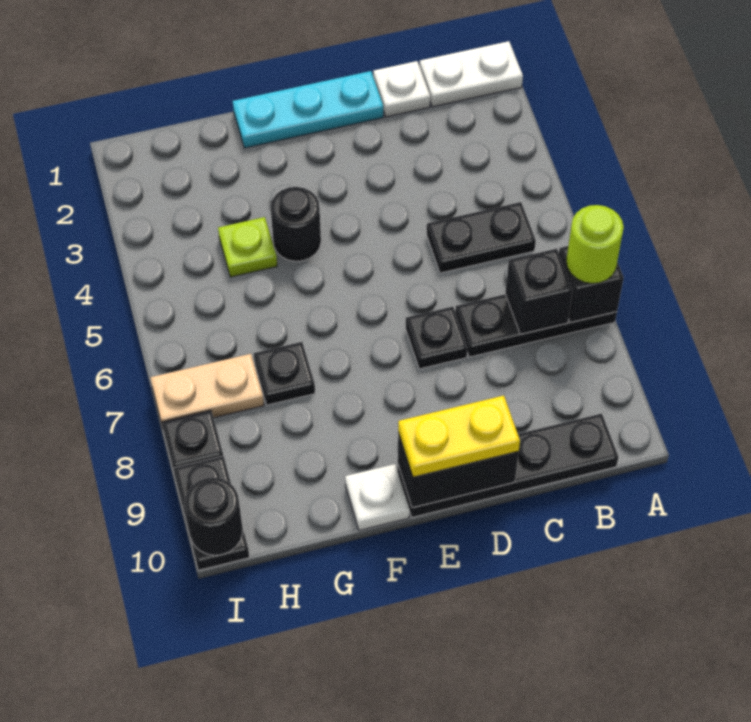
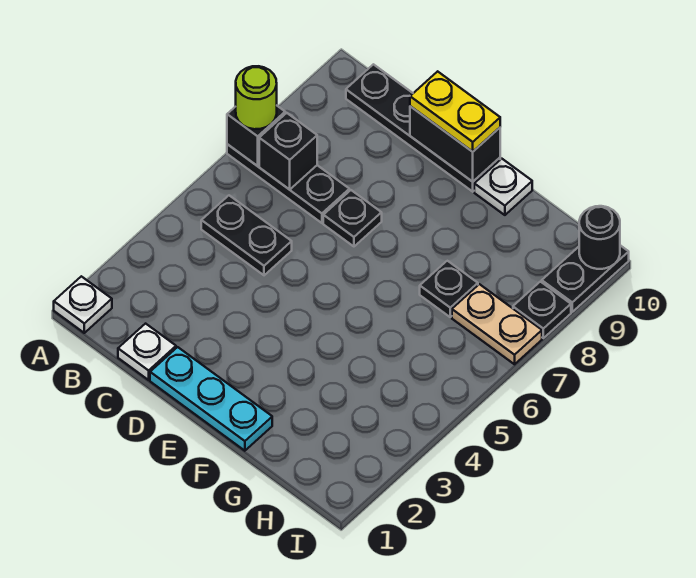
white plate A1:B1 level 1 -> white plate A1 level 1
black round brick F4 level 1 -> none
lime plate G4 level 1 -> none

